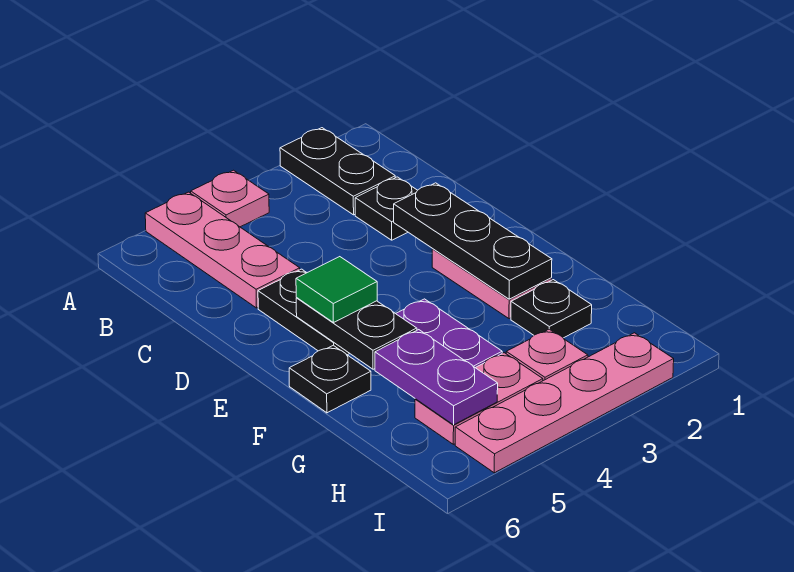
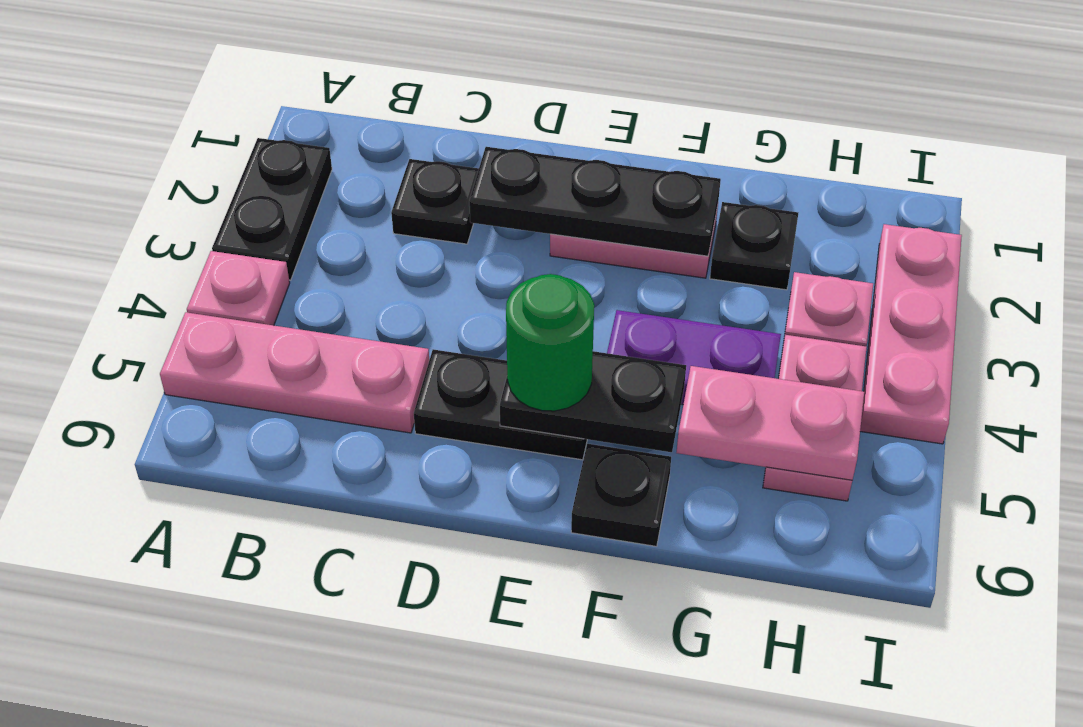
black plate A2:B2 level 1 -> black plate A2:A3 level 1
green tile E5 level 3 -> green round brick E5 level 3
purple plate G5:H5 level 2 -> pink plate G5:H5 level 2
pink plate I2:I5 level 1 -> pink plate I2:I4 level 1

